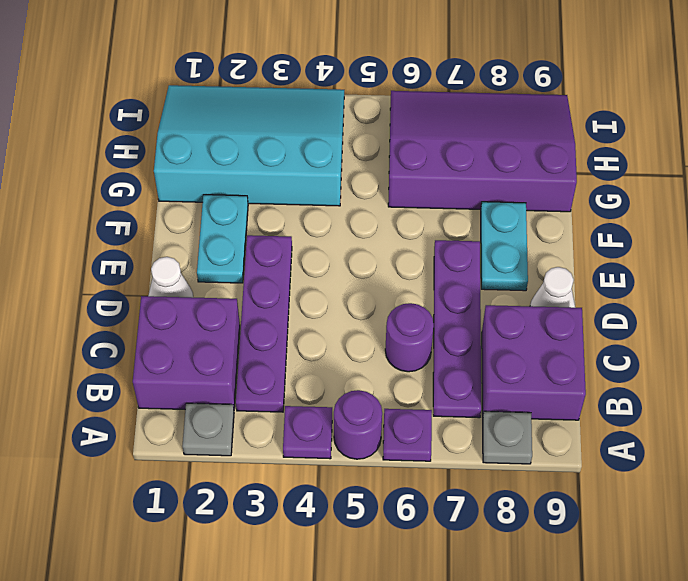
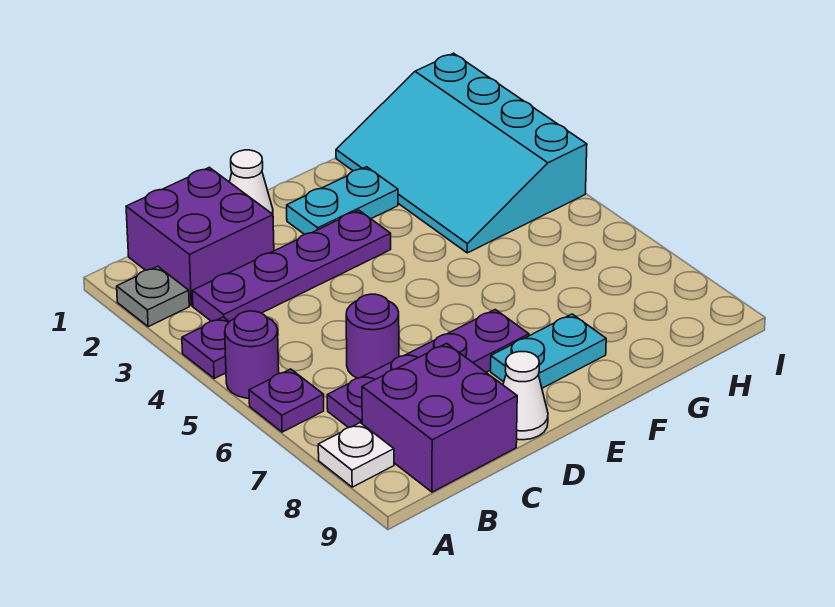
grey plate A8 level 1 -> white plate A8 level 1
cyan slope G1:I4 level 1 top G -> cyan slope G1:I4 level 1 top I
purple slope G6:I9 level 1 top G -> none

